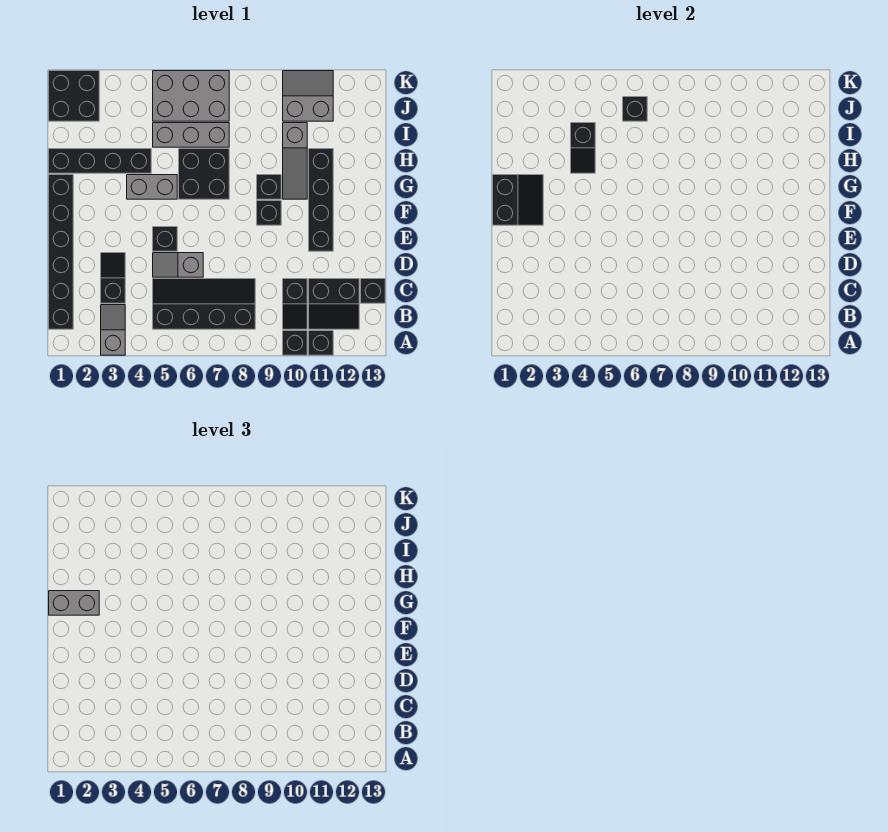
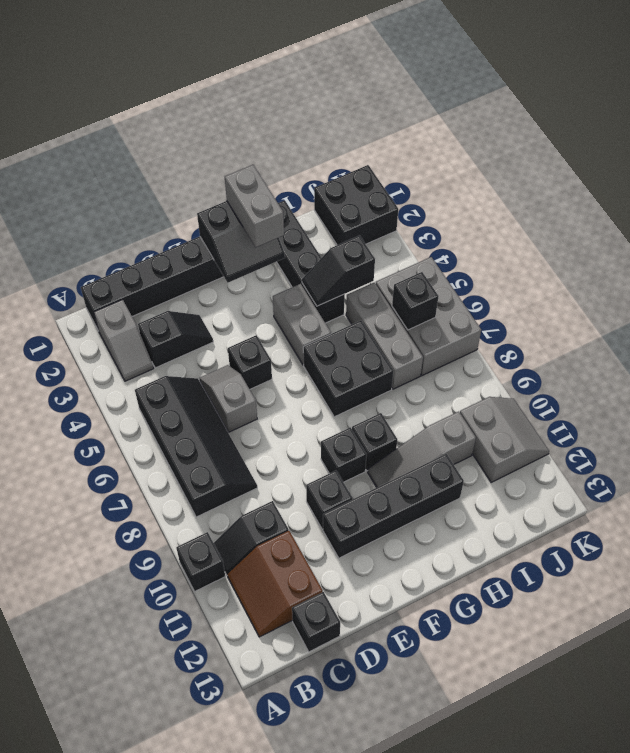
grey slope A3:B3 level 1 top A -> grey slope B2:B3 level 1 top 2
black brick A11 level 1 -> black brick E10 level 1
black slope B11:C12 level 1 top C -> brown slope B11:C12 level 1 top C

